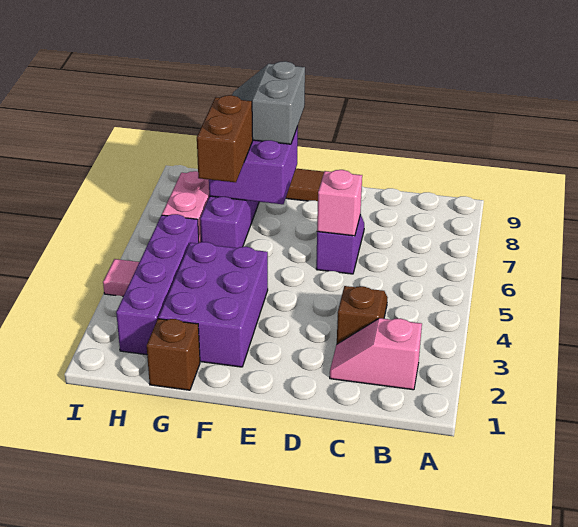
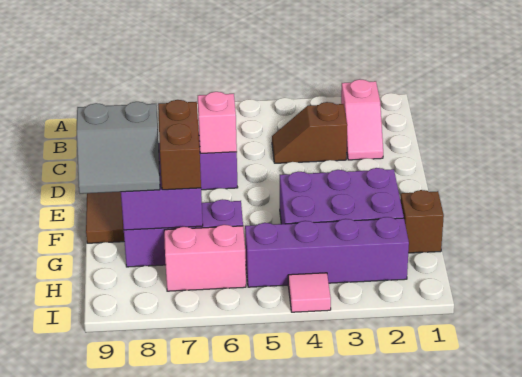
brown brick G6:G7 level 3 -> brown brick F7:G7 level 3

